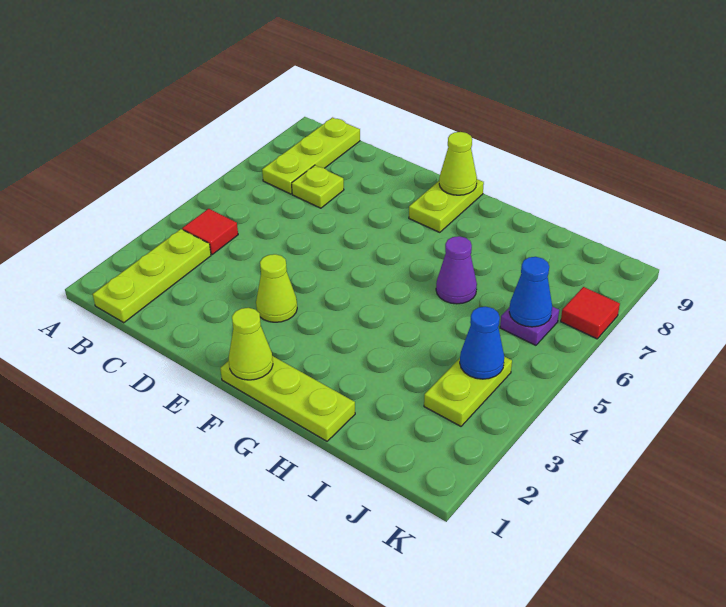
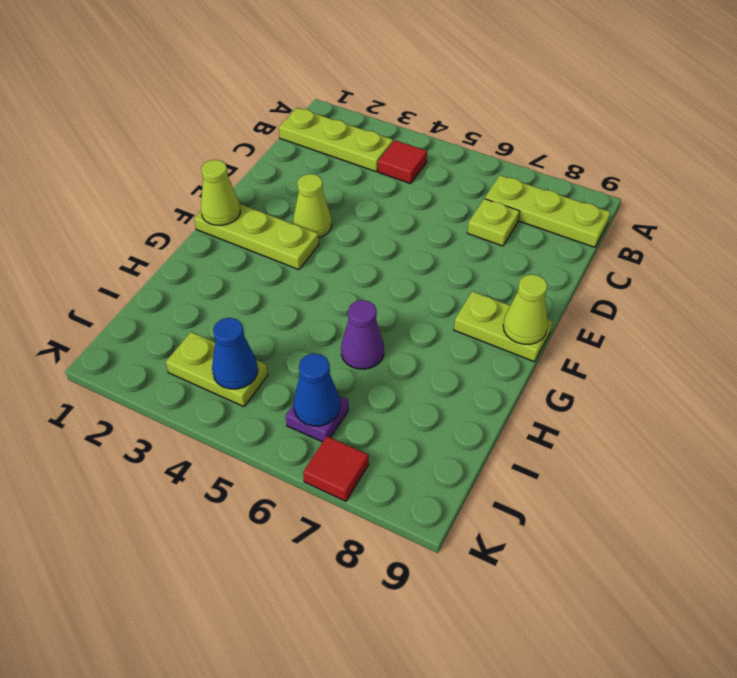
lime plate F1:H1 level 1 -> lime plate F1:F3 level 1

